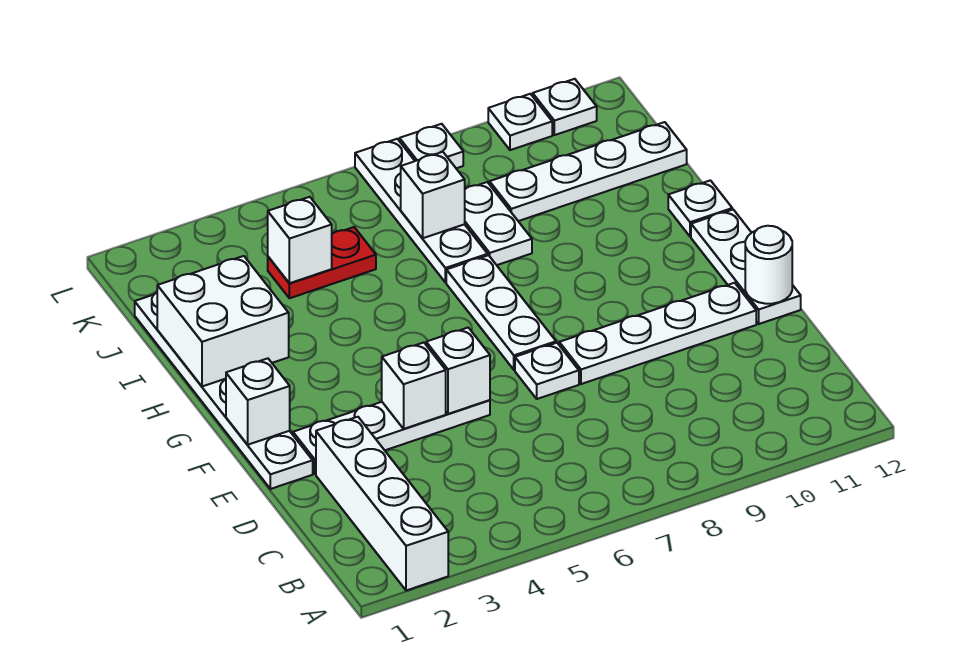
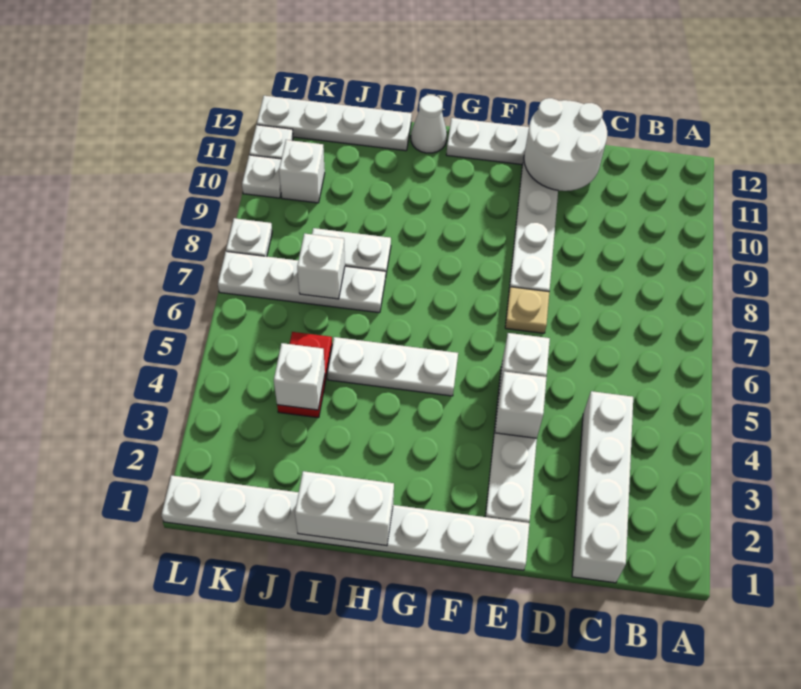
white brick A2:D2 level 1 -> white brick C1:C4 level 1
white plate E1:J1 level 1 -> white plate E1:L1 level 1
white plate E7 level 1 -> tan plate E7 level 1
white round brick E12 level 2 -> white round brick D11:E12 level 2
white brick F1 level 2 -> white brick K10 level 1
white plate F7:H7 level 1 -> white plate G5:I5 level 1
white brick H1:I2 level 2 -> white brick H1:I1 level 2
white plate H12 level 1 -> white cone H12 level 1
white plate J9:J12 level 1 -> white plate I12:L12 level 1

